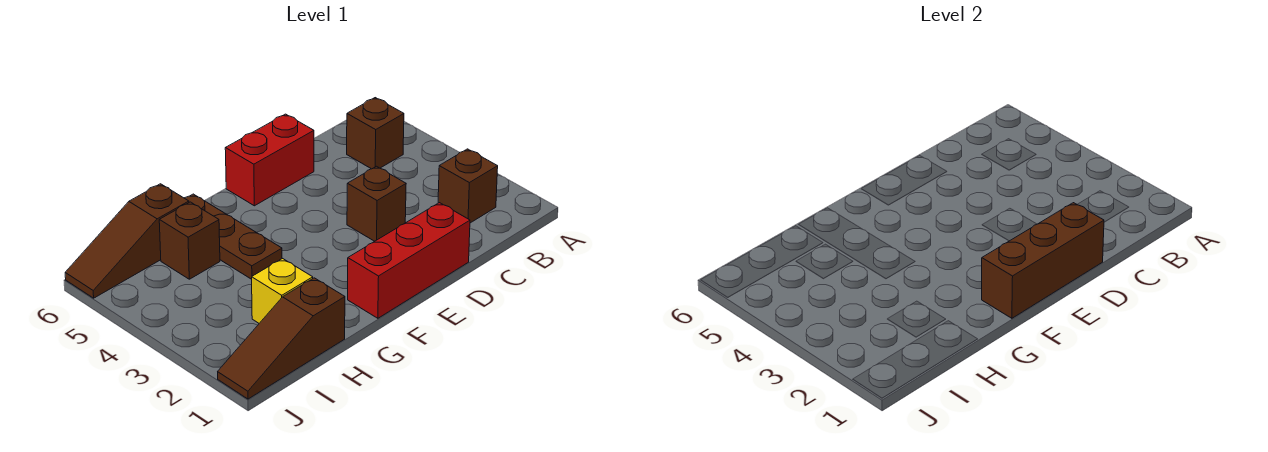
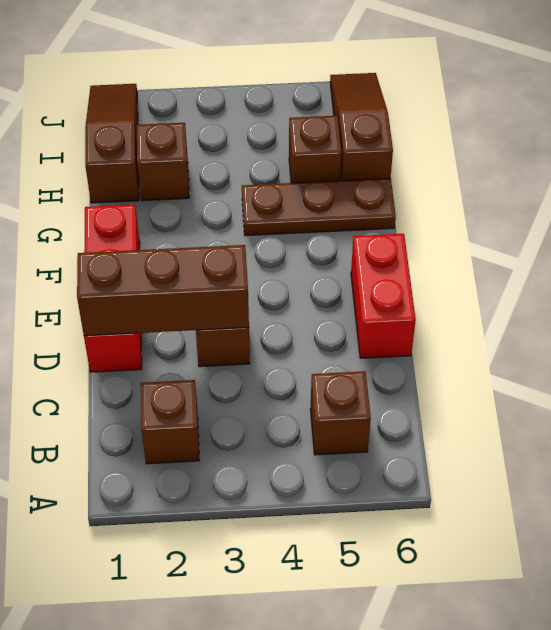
brown brick D1:F1 level 2 -> brown brick D1:D3 level 2
yellow brick H2 level 1 -> brown brick H2 level 1

